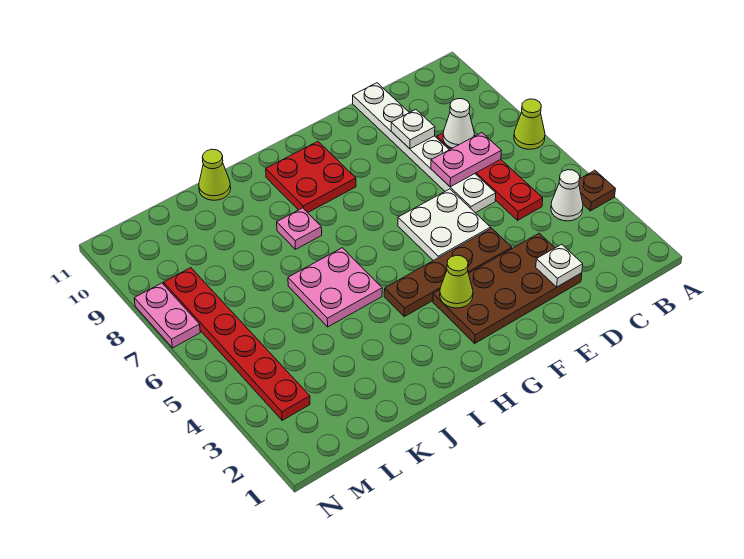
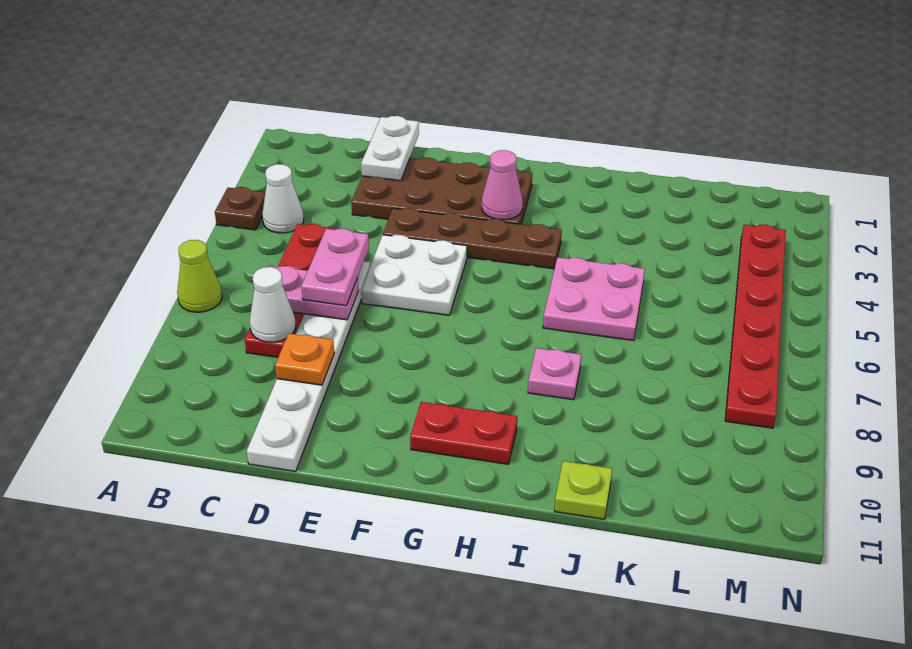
white plate D2 level 2 -> white plate D1:D2 level 2
white plate D9 level 2 -> orange plate D9 level 2
lime cone G3 level 2 -> pink cone G3 level 2
red plate G9:H10 level 1 -> red plate G10:H10 level 1
lime cone J11 level 1 -> lime plate J11 level 1
pink plate N7:N8 level 1 -> pink plate D6:D7 level 3

